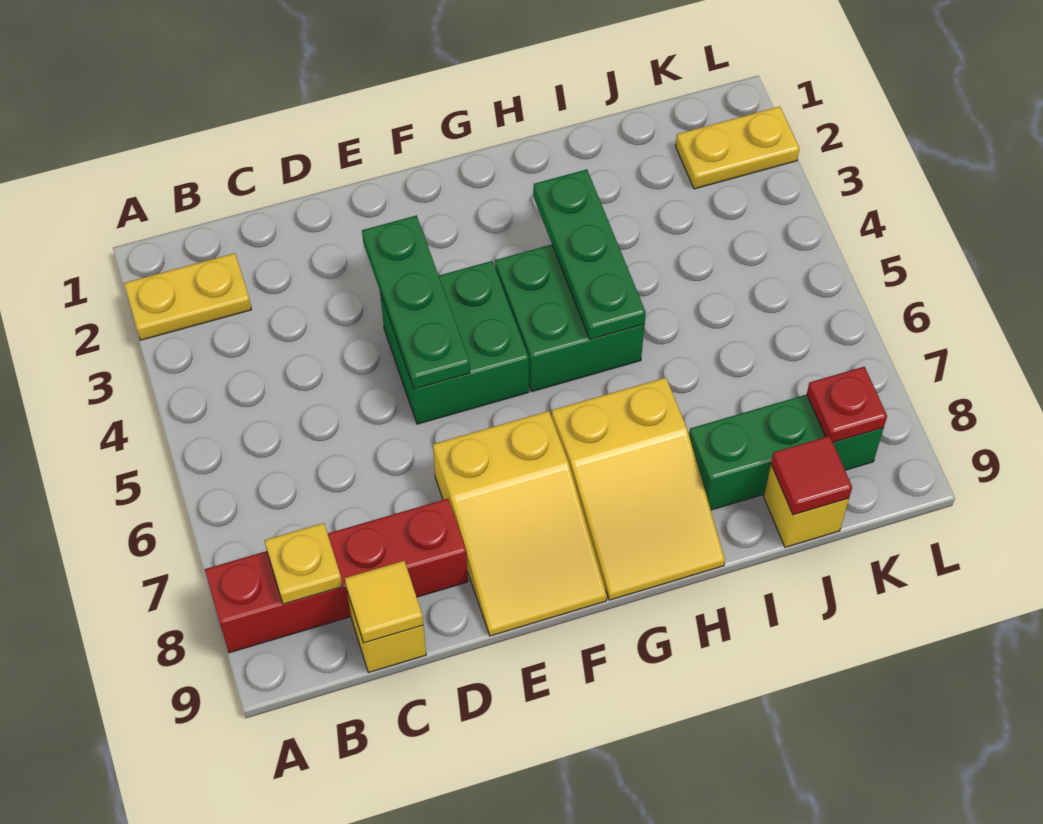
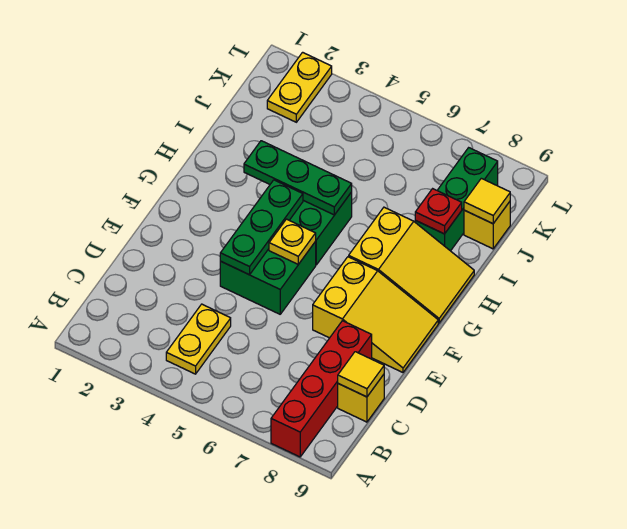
yellow plate A2:B2 level 1 -> yellow plate B4:C4 level 1
yellow plate B8 level 2 -> yellow plate F5 level 2
green plate E3:E5 level 2 -> green plate E4:G4 level 2
red tile J9 level 2 -> yellow tile J9 level 2
red plate K8 level 2 -> red plate I8 level 2

